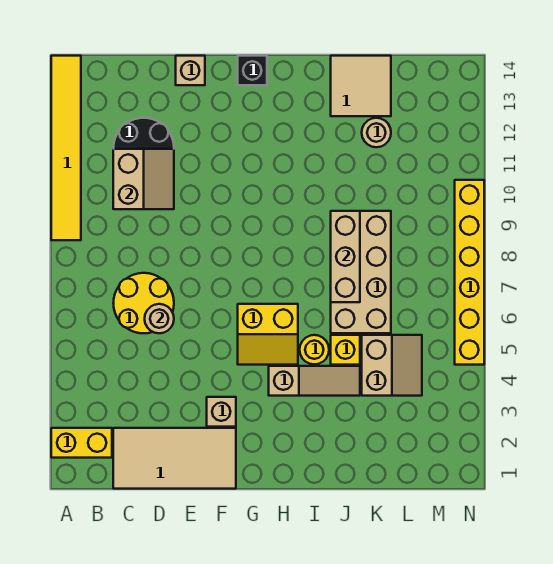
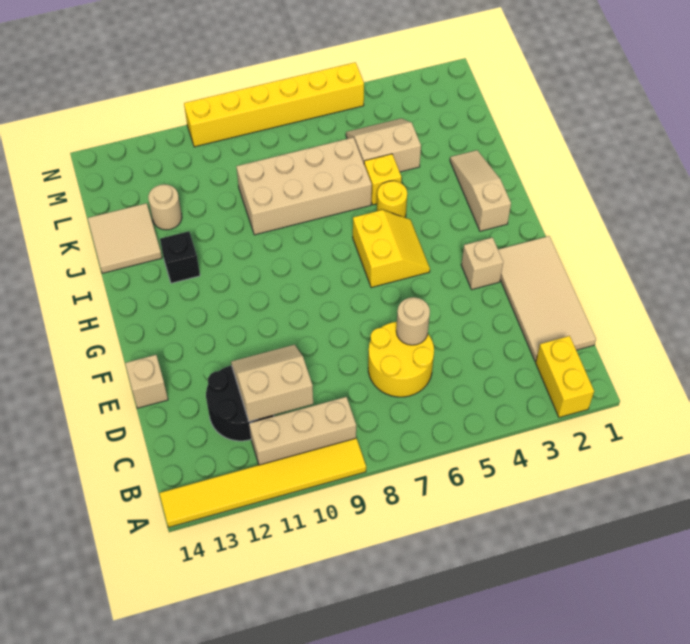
black brick G14 level 1 -> black brick I12 level 1
tan slope H4:J4 level 1 top H -> tan slope H2:J2 level 1 top H
tan brick J7:J9 level 2 -> tan brick B9:B11 level 1

